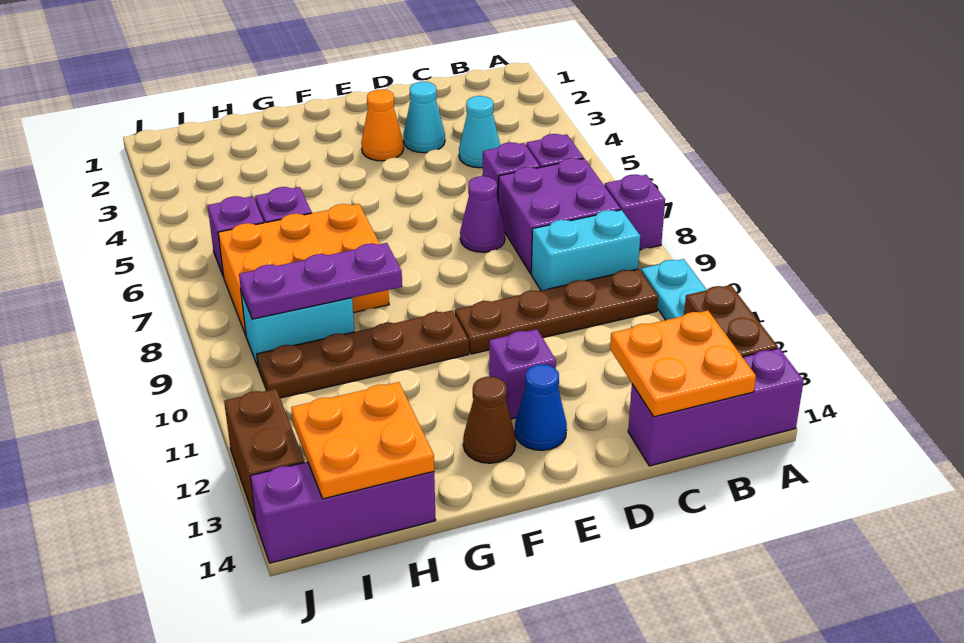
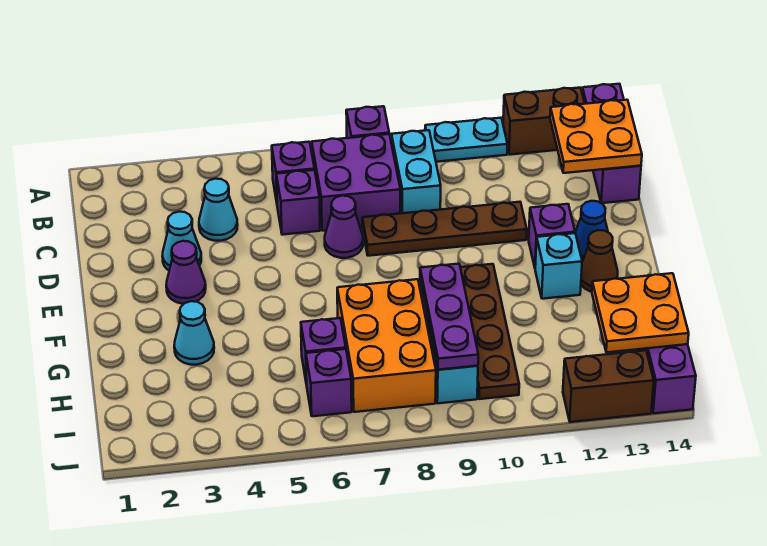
brown plate B10:E10 level 1 -> brown plate D8:D11 level 1
orange cone E3 level 1 -> purple cone E3 level 1
none -> cyan brick F12 level 1
none -> cyan cone G3 level 1

